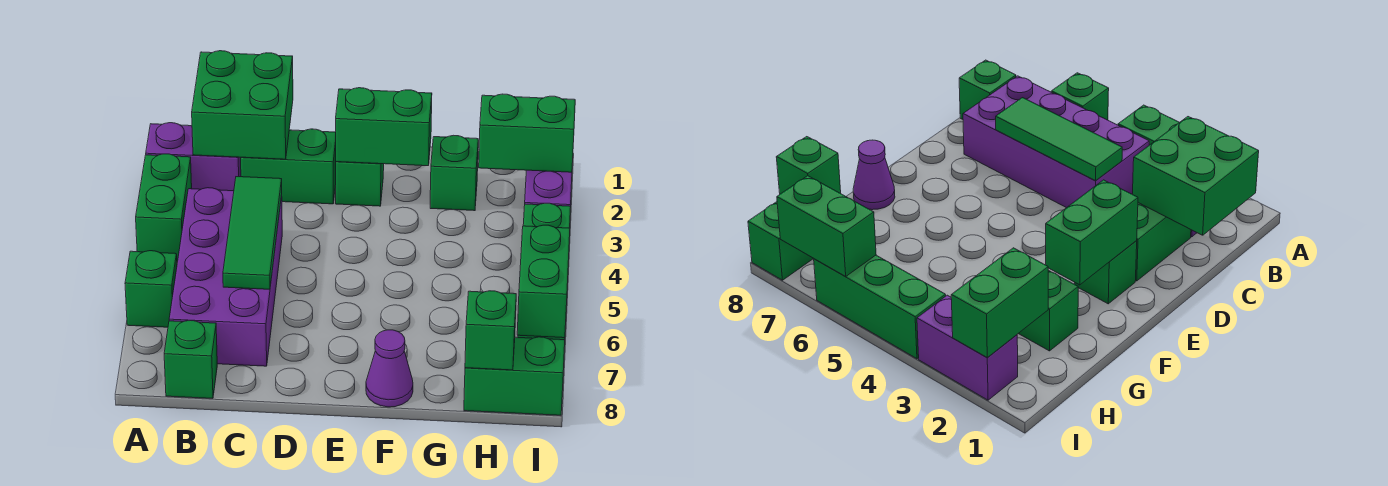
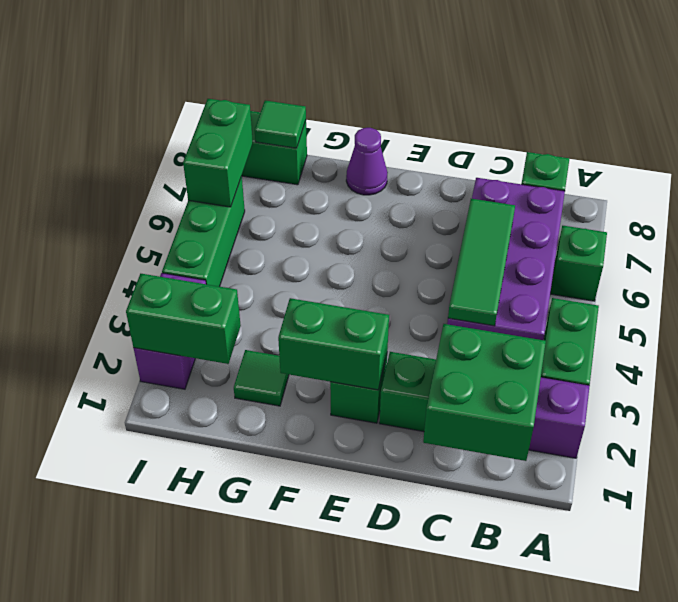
green brick G2 level 1 -> green tile G2 level 1
green brick H8 level 2 -> green tile H8 level 2

